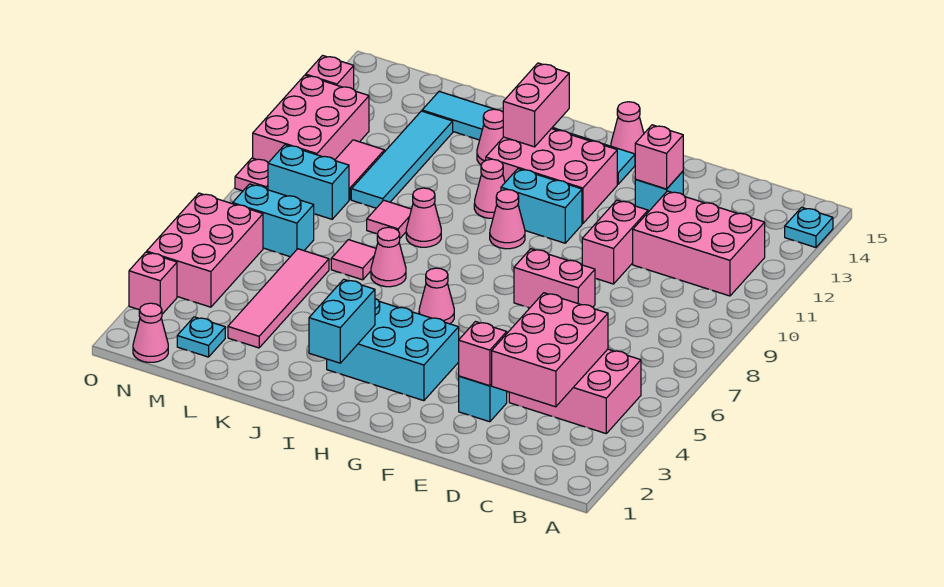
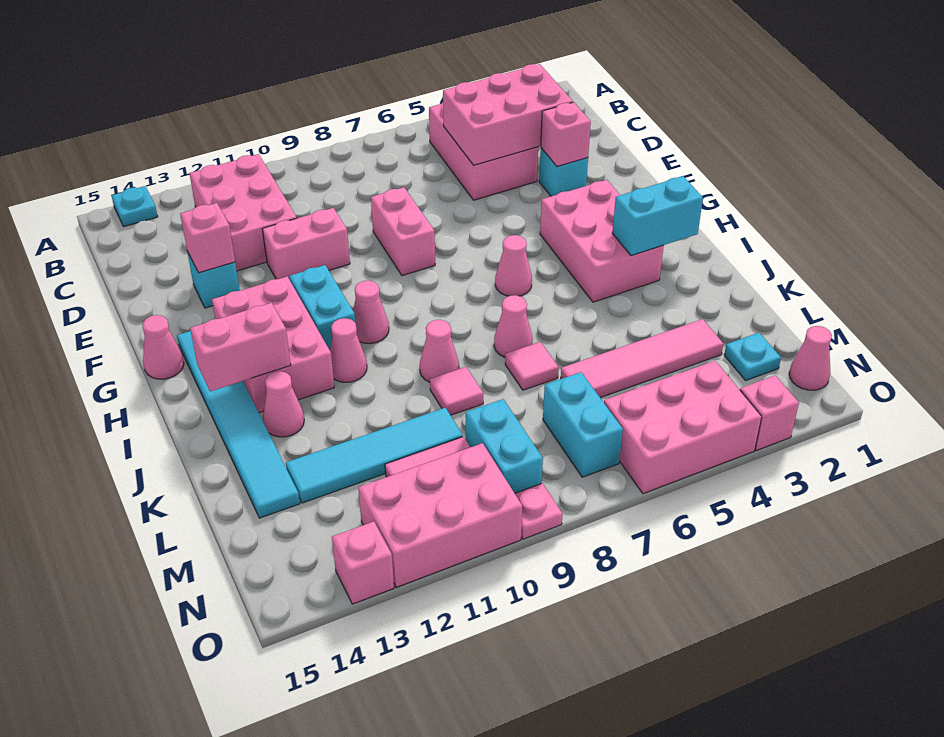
cyan brick G3:I4 level 1 -> pink brick G3:I4 level 1

